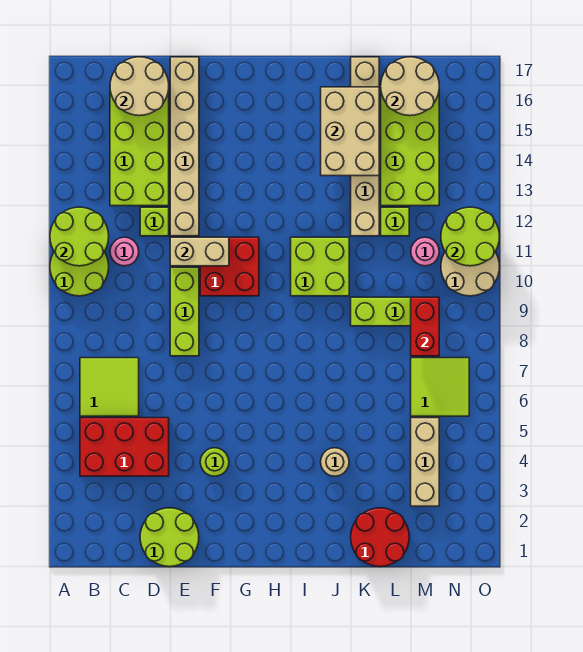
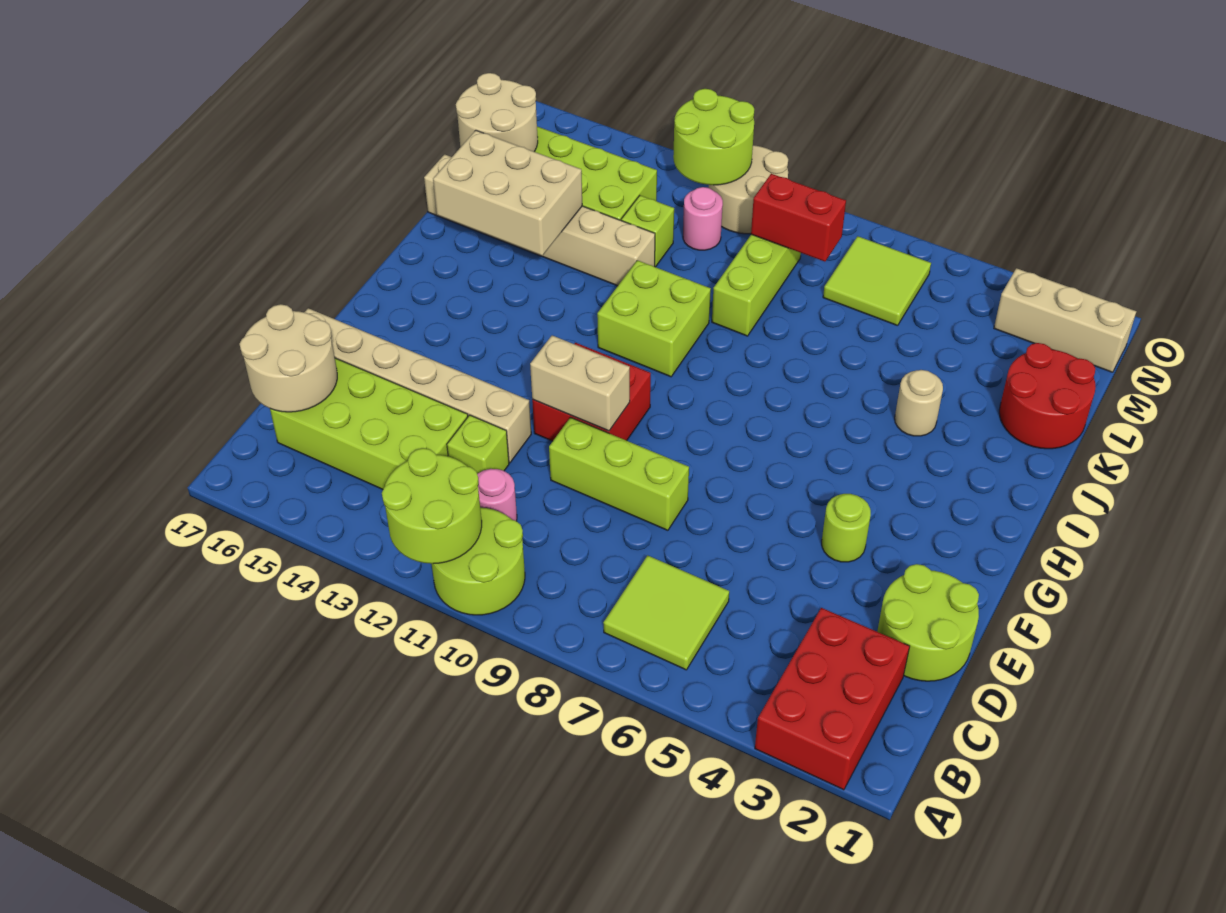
red brick B4:D5 level 1 -> red brick A2:C3 level 1
tan brick E11:F11 level 2 -> tan brick F10:F11 level 2
tan brick M3:M5 level 1 -> tan brick N1:N3 level 1

